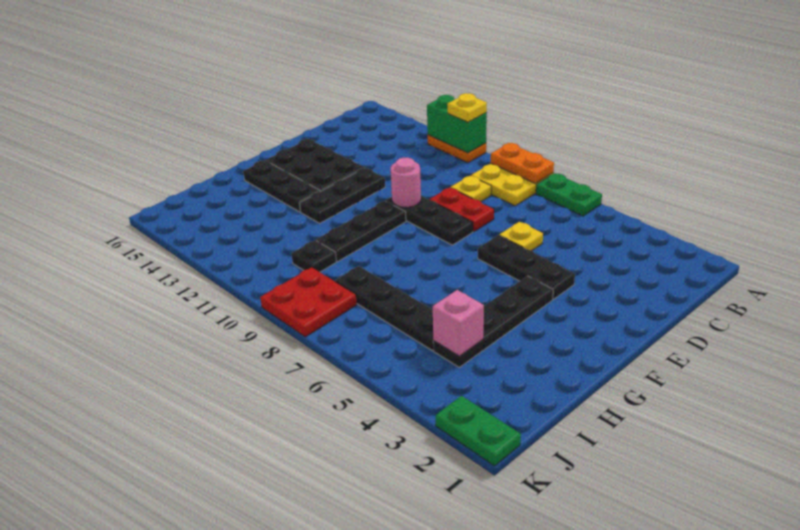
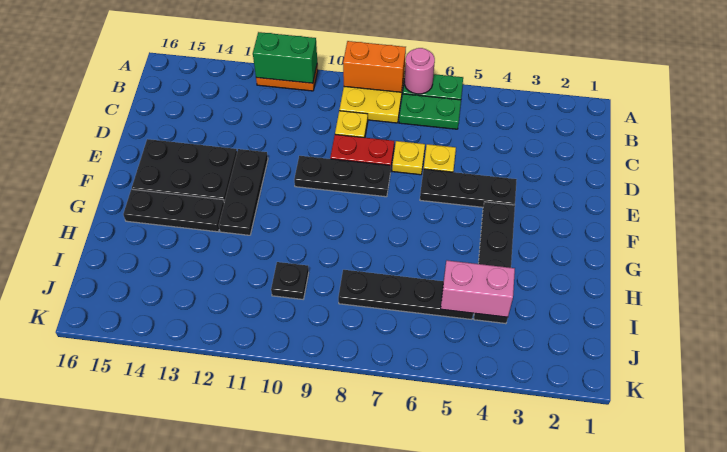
orange plate A8:A9 level 2 -> orange brick A8:A9 level 2
yellow plate A11 level 3 -> yellow plate D7 level 1
pink round brick E10 level 2 -> pink round brick A7 level 2
black plate F10:H10 level 1 -> none
pink brick I4 level 2 -> pink brick I4:I5 level 2
red plate J8:K9 level 1 -> none
green plate K1:K2 level 1 -> green plate B6:B7 level 1

